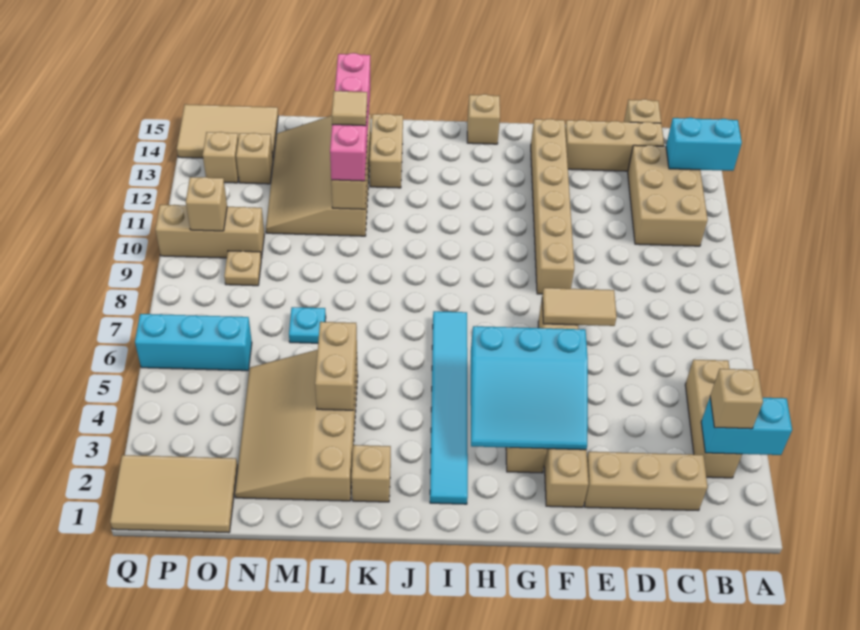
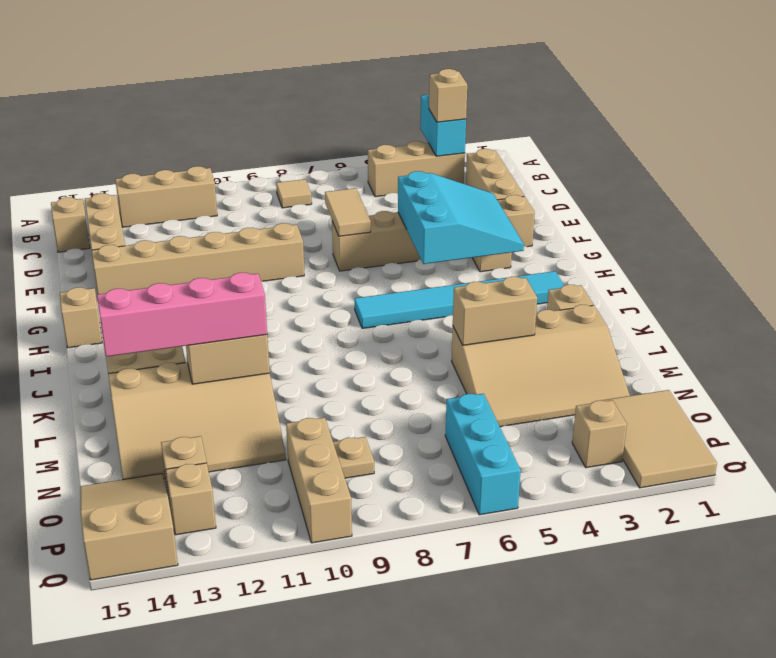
cyan brick A13:B13 level 2 -> none
tan brick B11:C13 level 1 -> tan brick B11:B13 level 1
tan tile L12 level 4 -> tan tile B8 level 1
cyan plate M7 level 1 -> none
tan tile O14:Q15 level 1 -> tan slope O14:Q15 level 1 top Q
tan brick P10 level 2 -> tan brick P3 level 1

